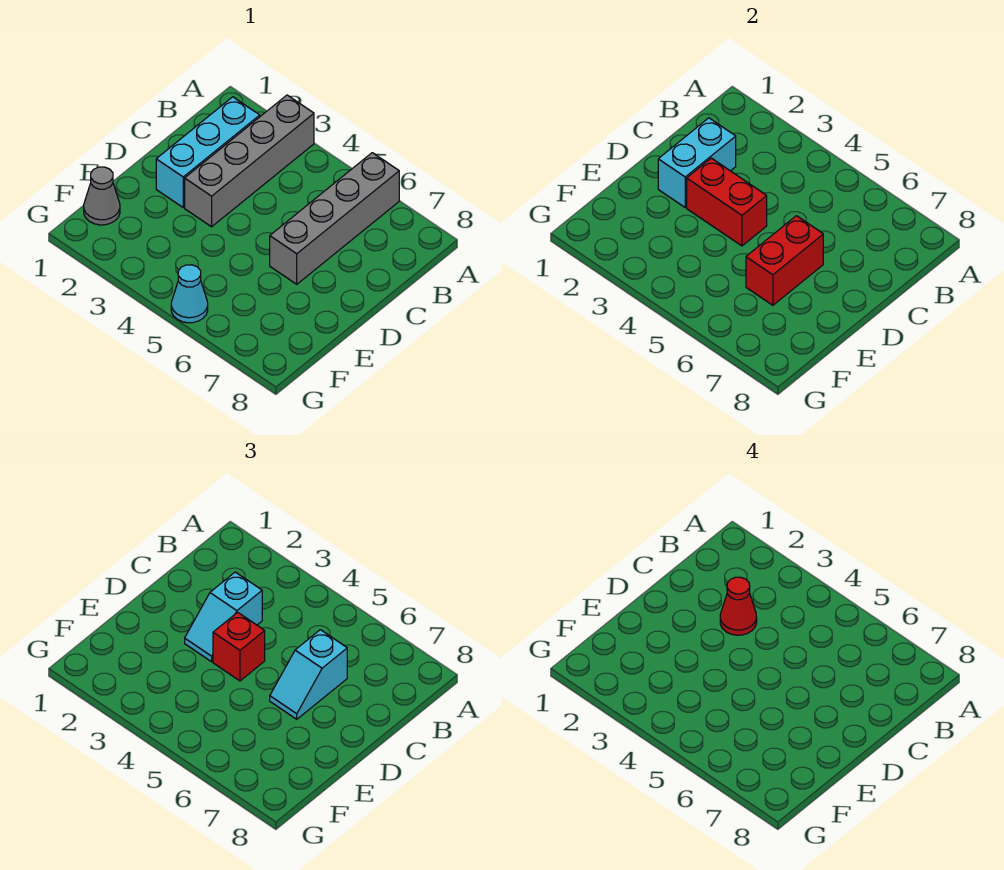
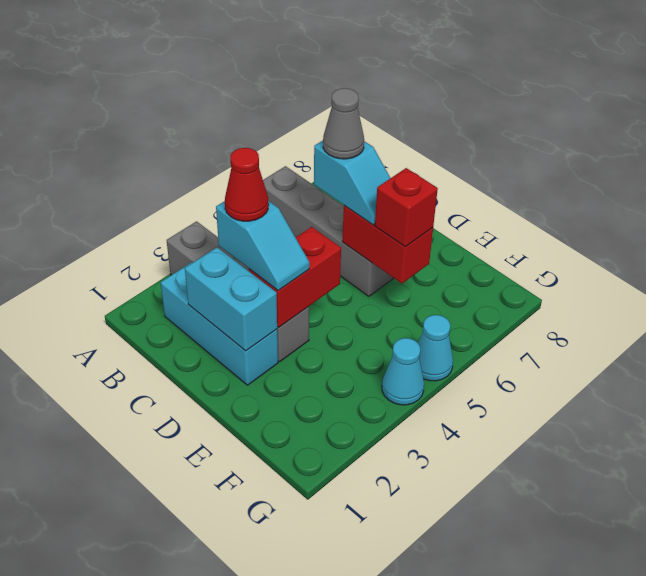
red brick D4 level 3 -> red brick E6 level 3
grey cone F1 level 1 -> grey cone C6 level 4
none -> cyan cone G4 level 1

